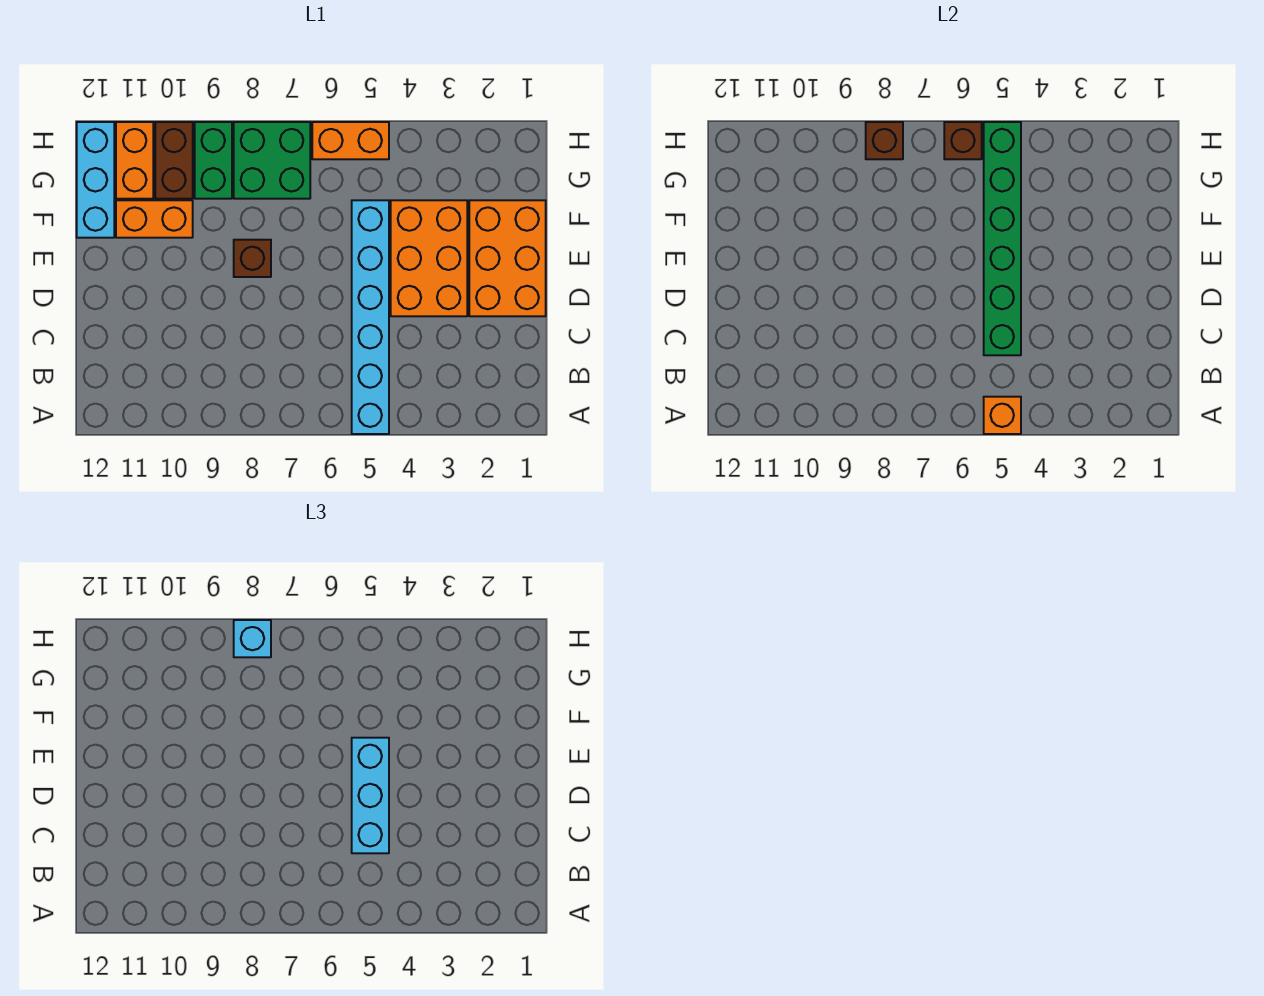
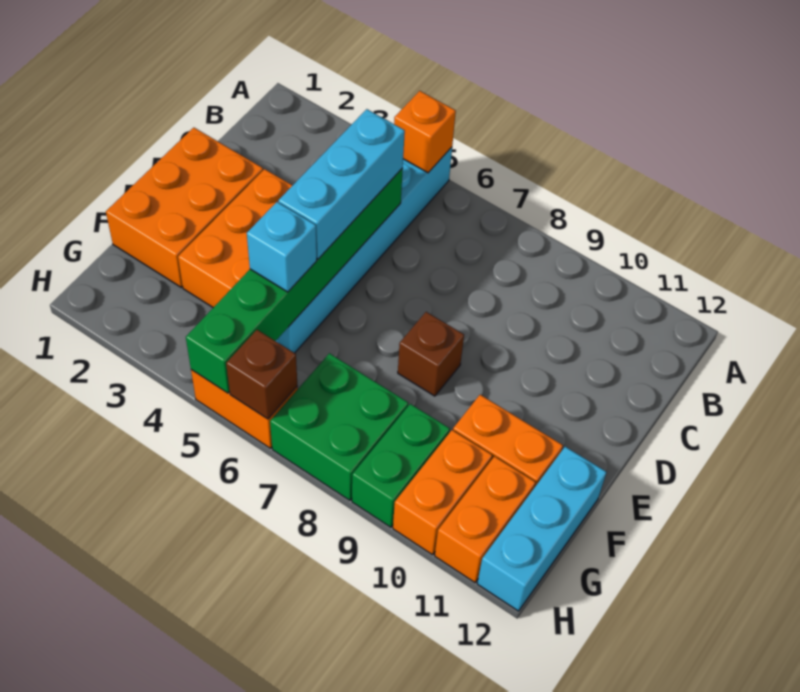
brown brick G10:H10 level 1 -> orange brick G10:H10 level 1
brown brick H8 level 2 -> none
cyan brick H8 level 3 -> cyan brick F5 level 3

